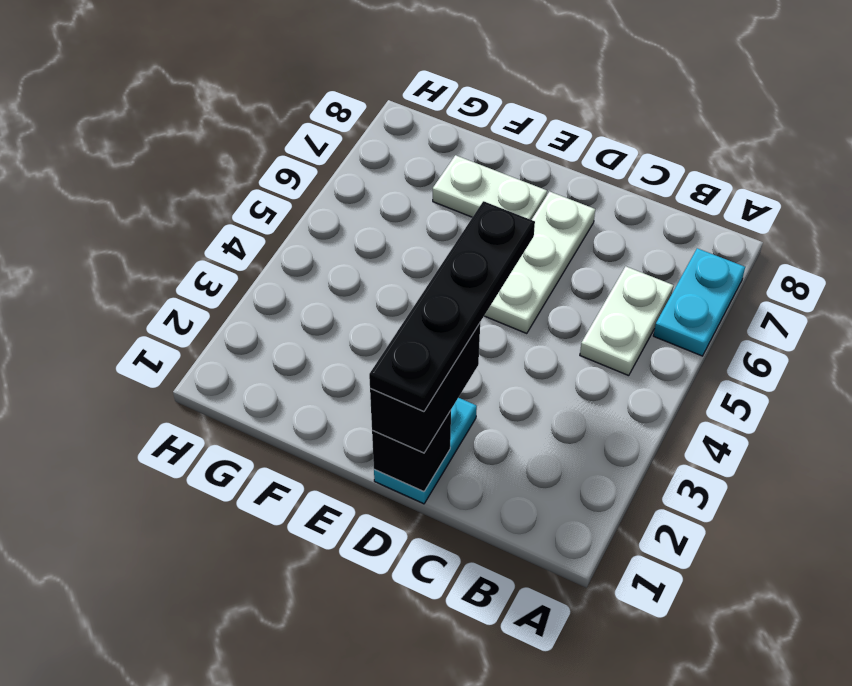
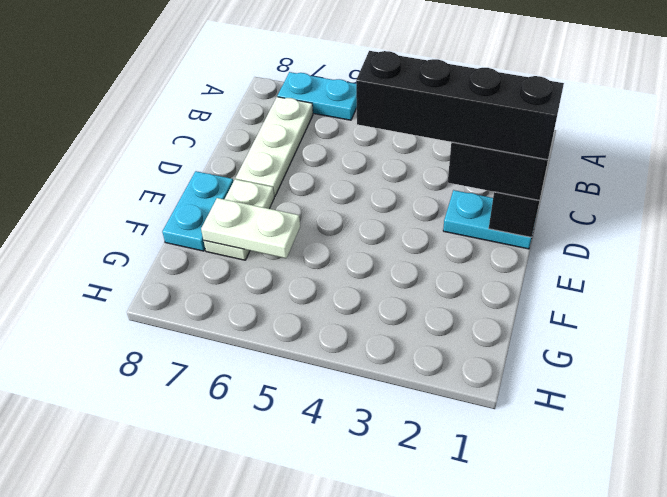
white plate B5:B6 level 1 -> white plate F6:F7 level 2
black plate D1:D4 level 4 -> black brick D1:D4 level 4
white plate D5:D7 level 1 -> white plate B7:D7 level 1
none -> cyan plate E8:F8 level 1

